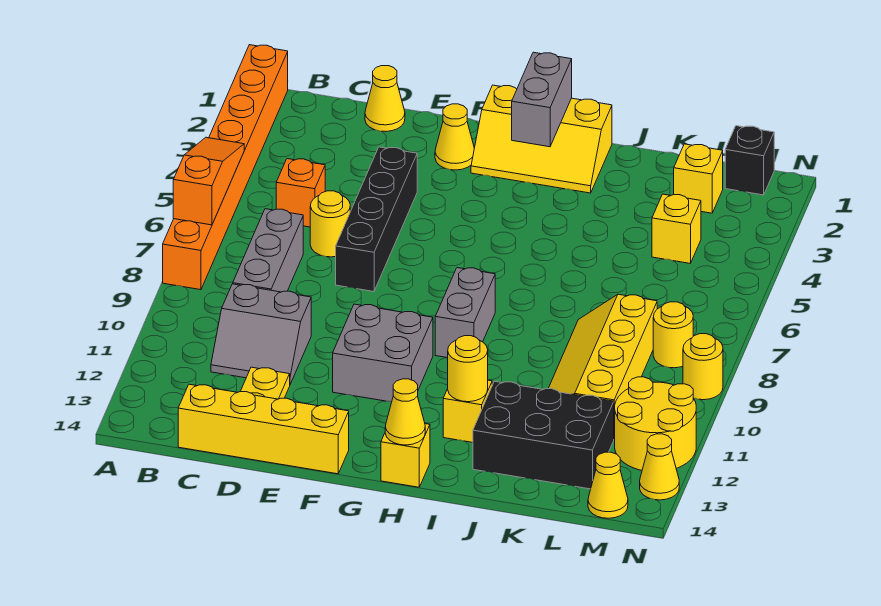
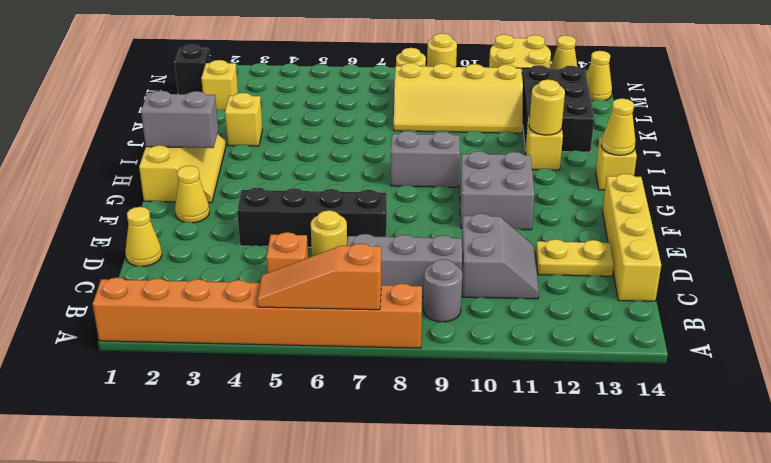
none -> grey round brick B9 level 1
yellow brick L4 level 1 -> yellow brick J3 level 1

